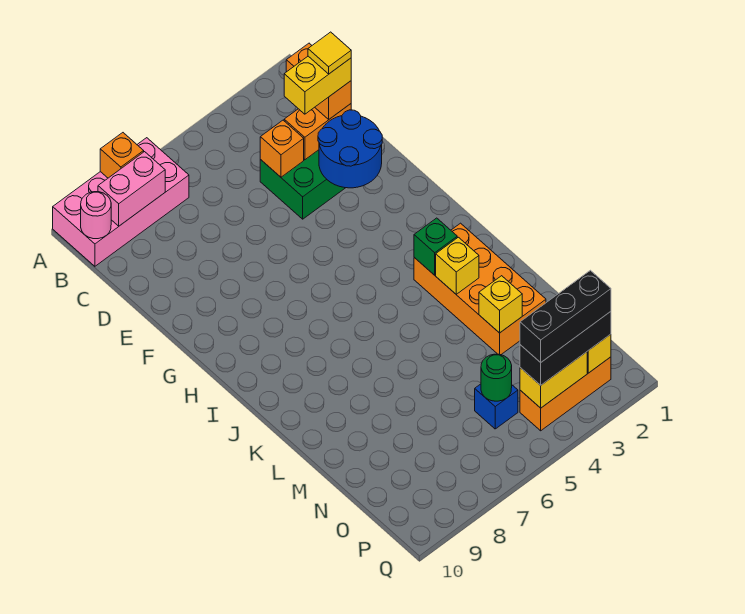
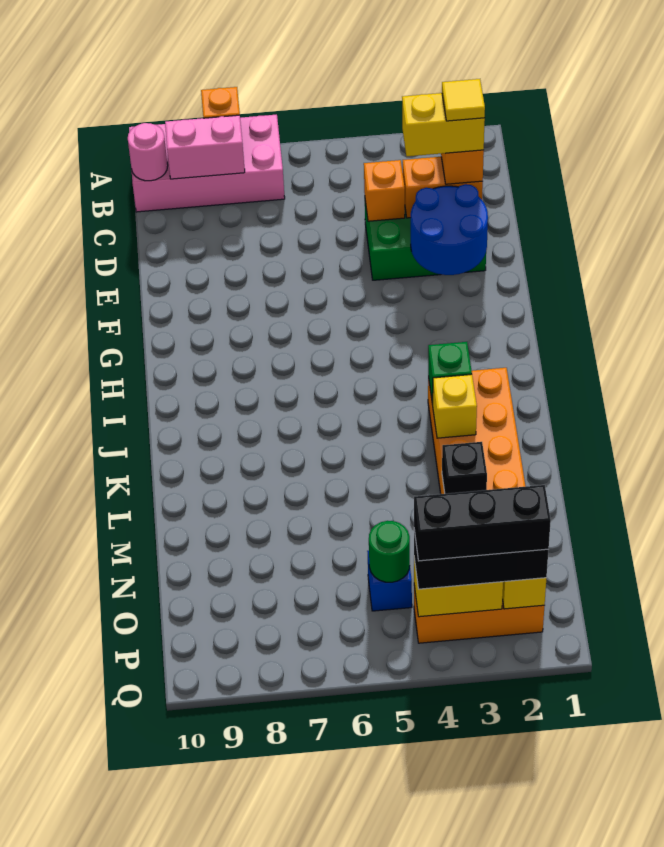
yellow brick M3 level 2 -> black brick M3 level 2

